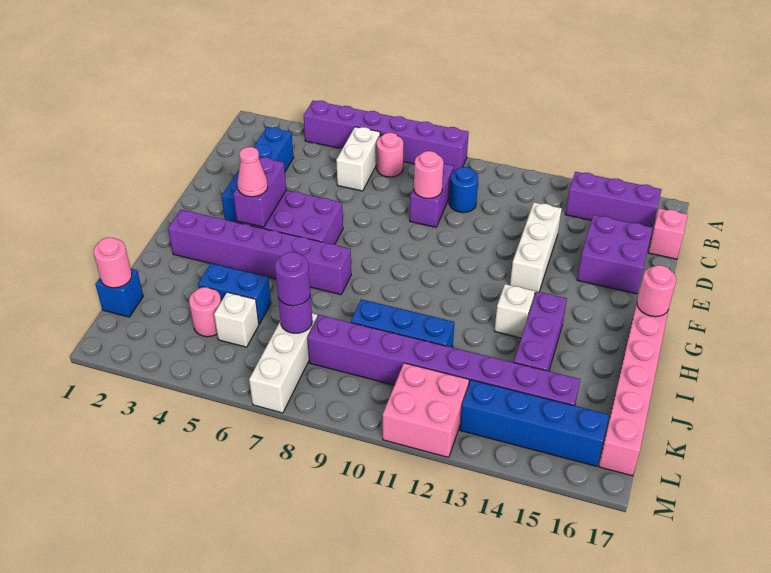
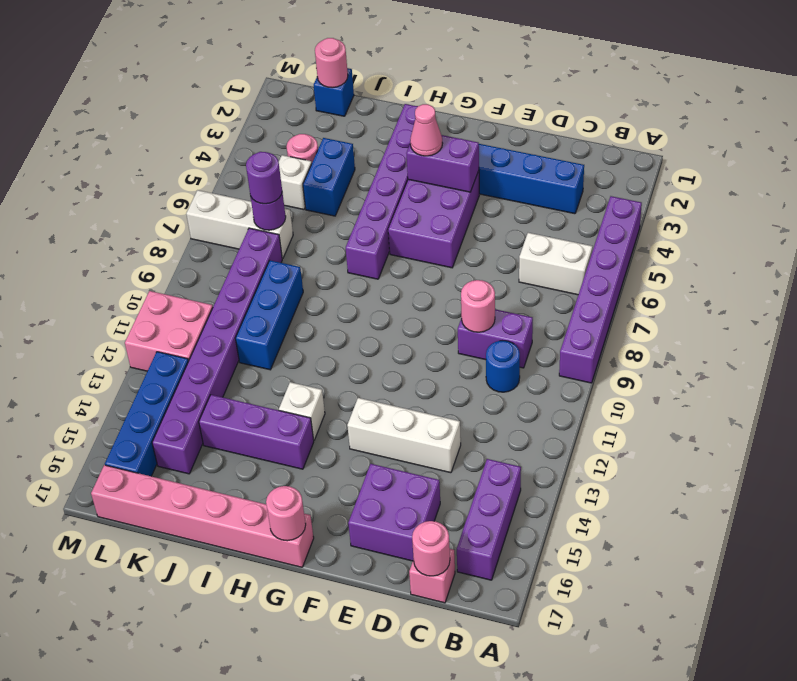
pink round brick B7 level 1 -> pink round brick C17 level 2

